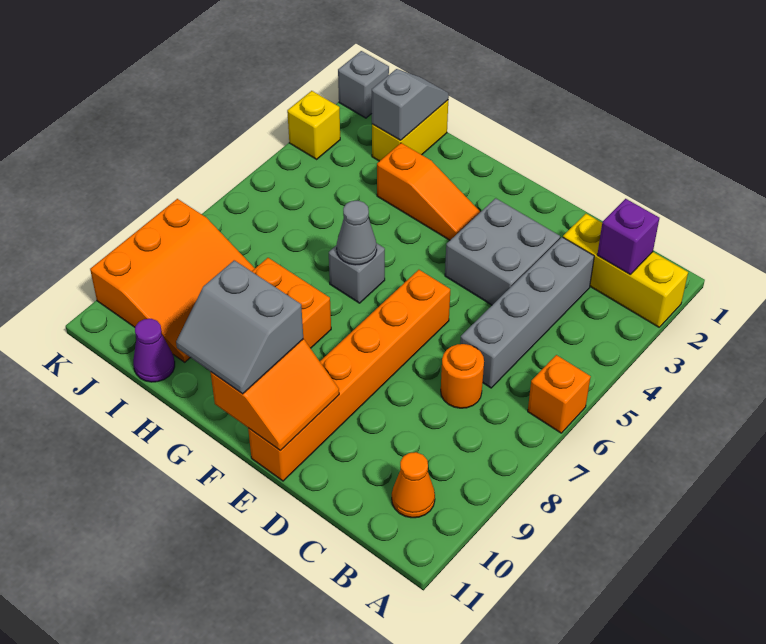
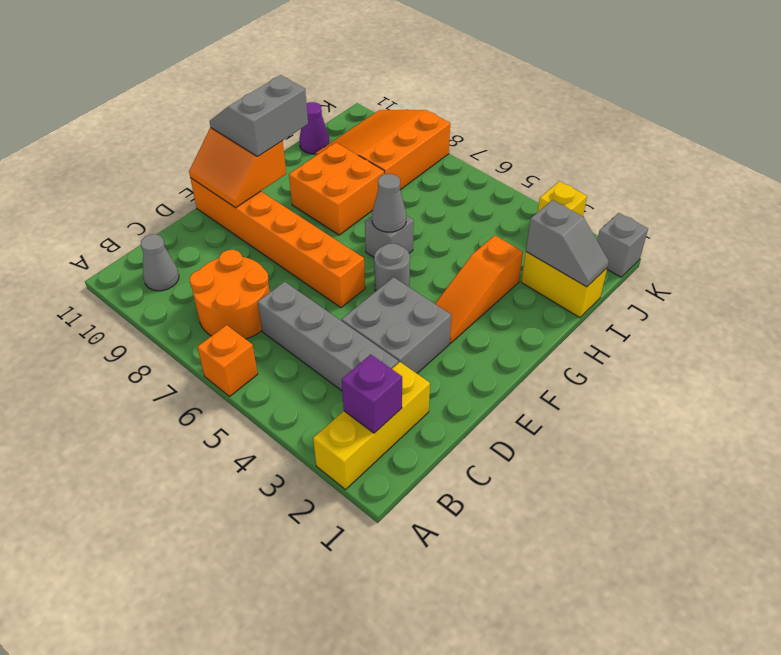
orange cone B10 level 1 -> grey cone B10 level 1
orange round brick C7 level 1 -> orange round brick B7:C8 level 1
none -> grey round brick F5 level 1
orange slope I8:K10 level 1 top K -> orange slope I8:K10 level 1 top 8

